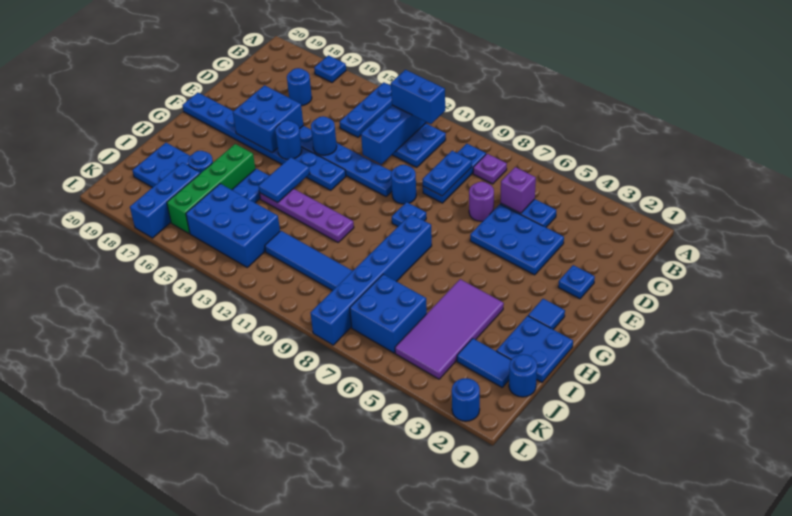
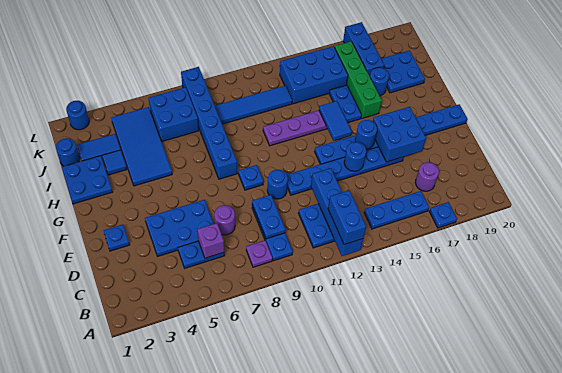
blue plate A14:C14 level 1 -> blue plate B14:B16 level 1
blue brick B11:B12 level 3 -> blue brick A12:B12 level 3
blue round brick C17 level 1 -> purple round brick C17 level 1
blue tile G2 level 1 -> blue tile I3 level 1
purple tile H4:K5 level 1 -> blue tile H4:K5 level 1

